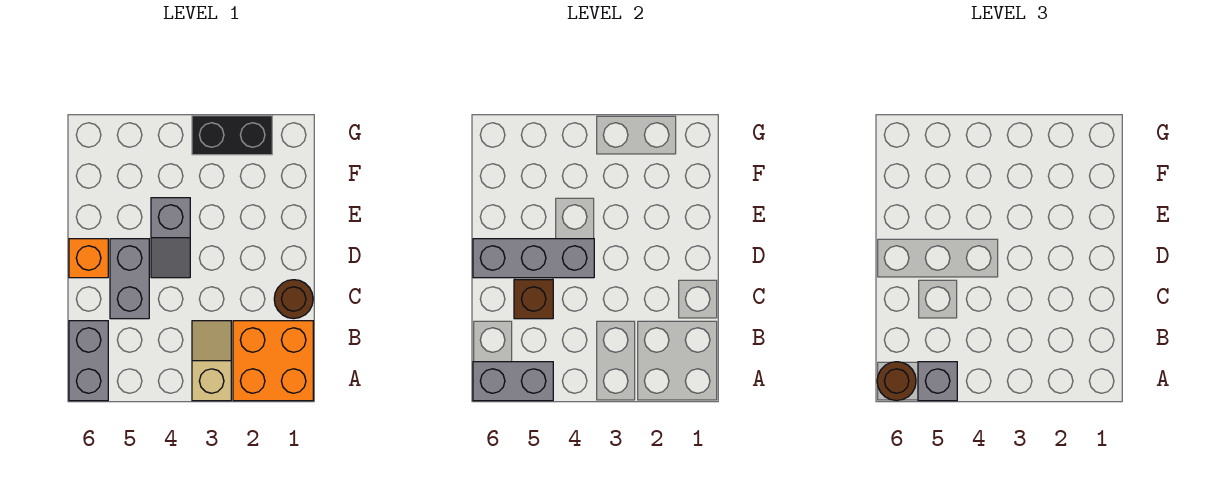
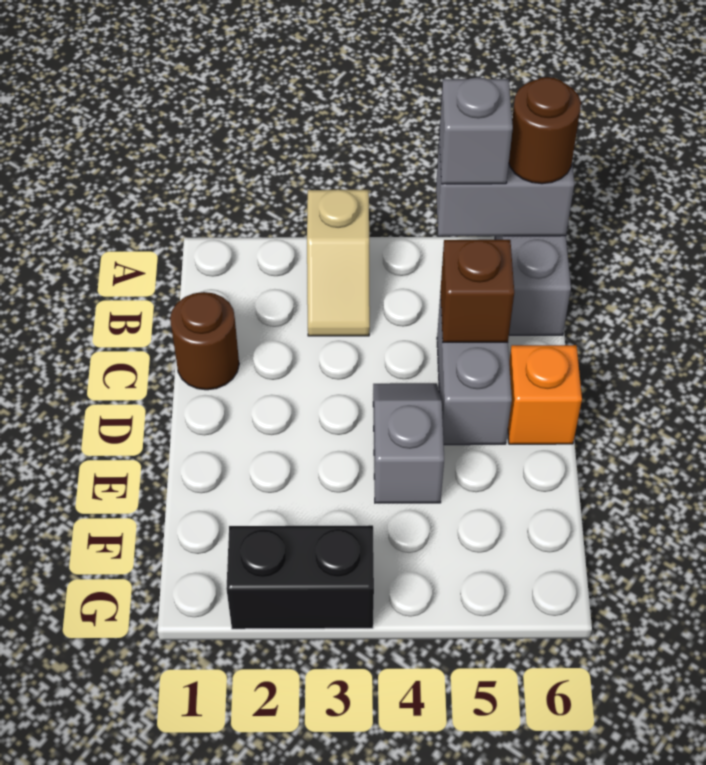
orange brick A1:B2 level 1 -> none
grey brick D4:D6 level 2 -> none

